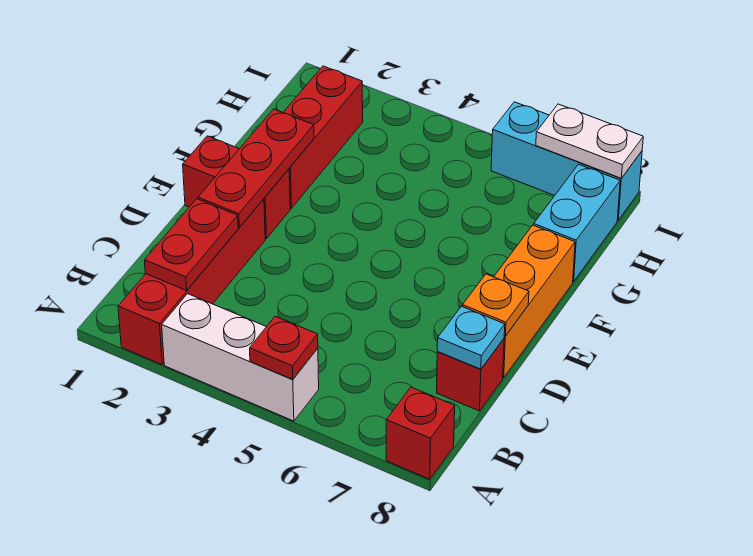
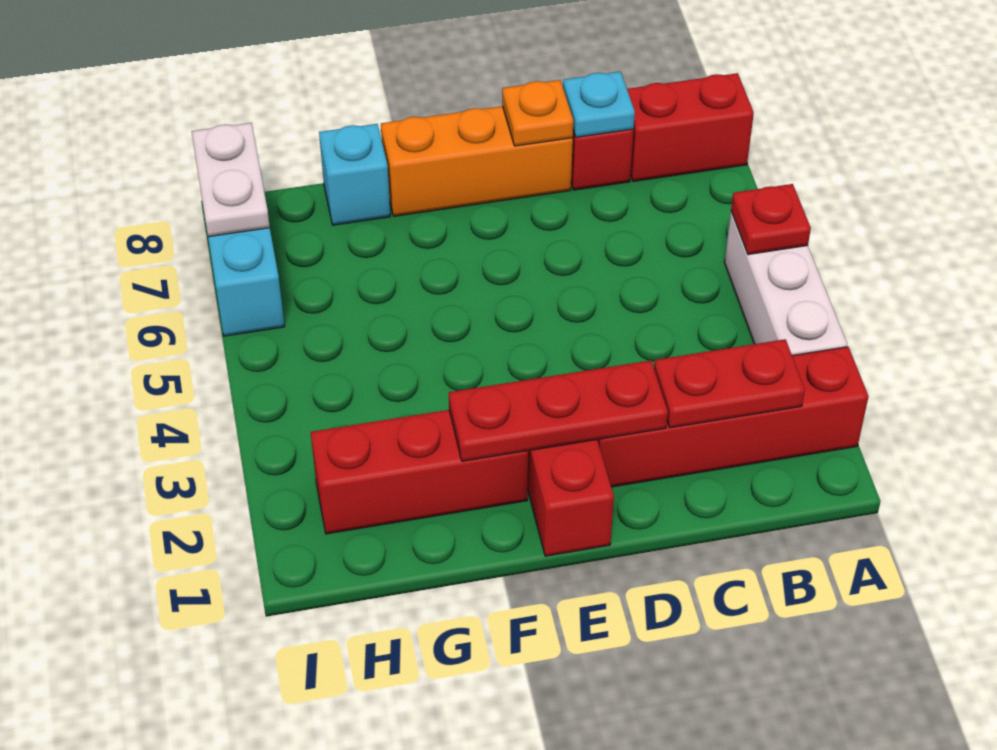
red brick A8 level 1 -> red brick A8:B8 level 1
cyan brick G8:H8 level 1 -> cyan brick G8 level 1

